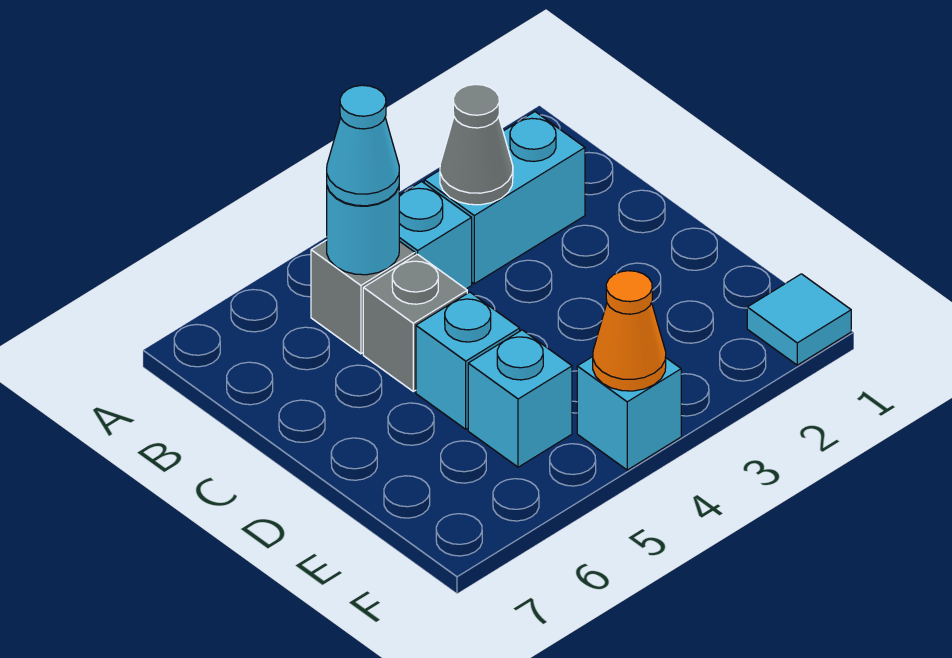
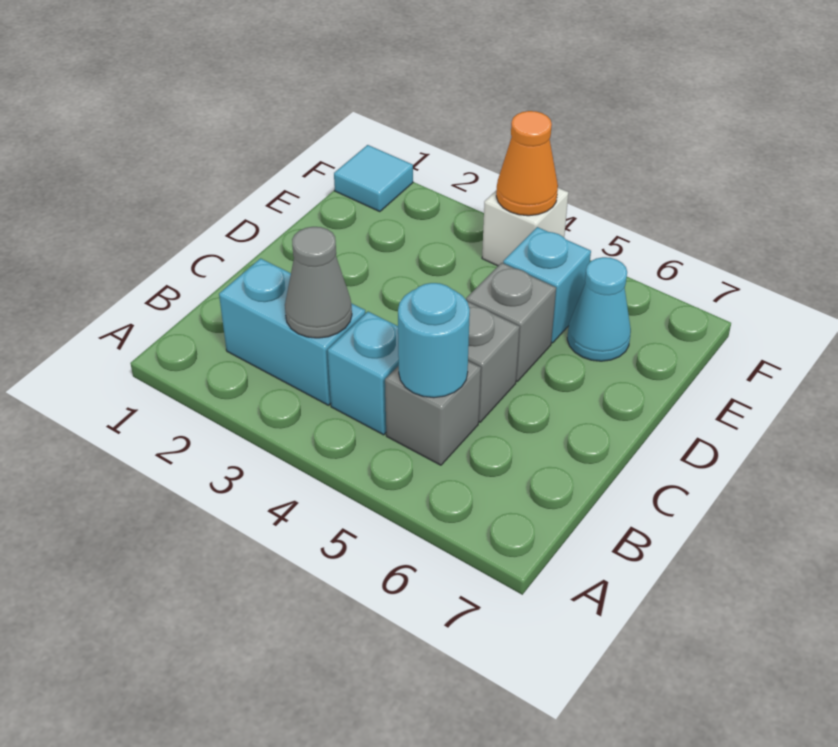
cyan cone B5 level 3 -> cyan cone E6 level 1
cyan brick D5 level 1 -> grey brick D5 level 1
cyan brick F4 level 1 -> white brick F4 level 1

